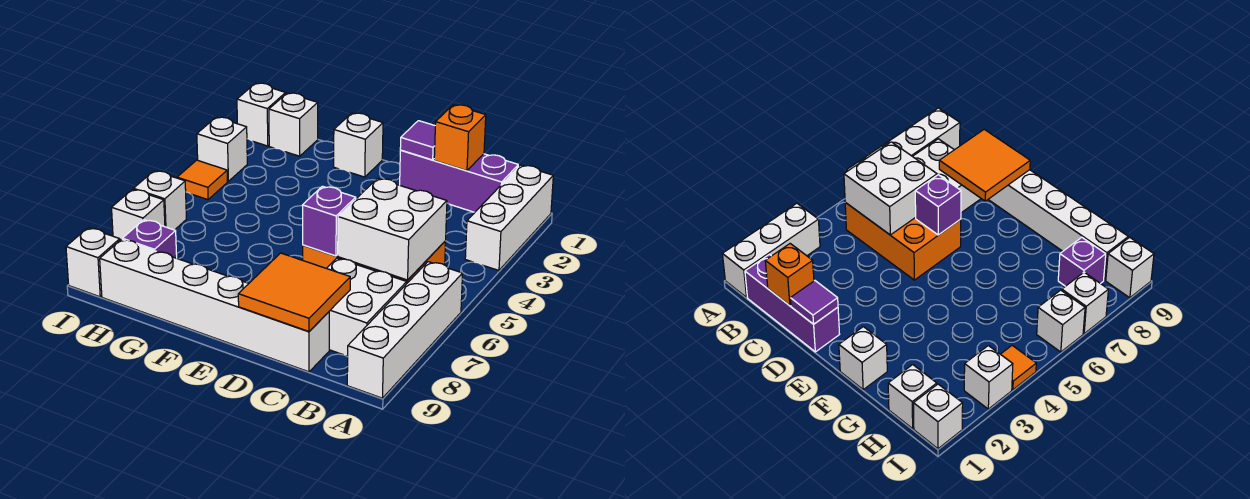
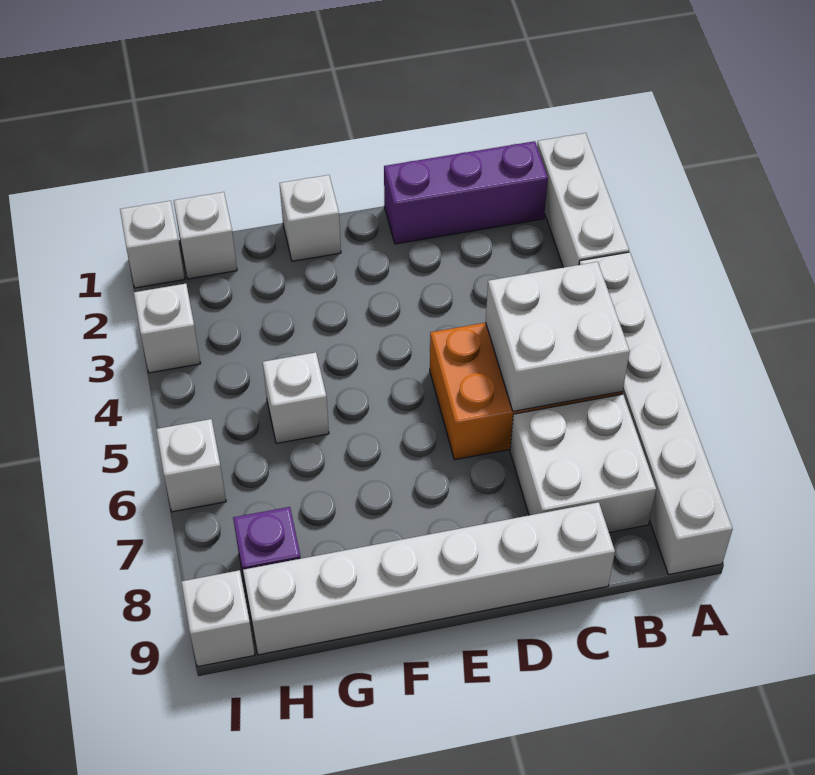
white brick A6:A9 level 1 -> white brick A4:A9 level 1
orange brick C1 level 2 -> none
orange tile C8:D9 level 2 -> none
purple tile D1 level 2 -> none
purple brick D6 level 2 -> none
orange tile I4 level 1 -> none
white brick I7 level 1 -> white brick G5 level 1

